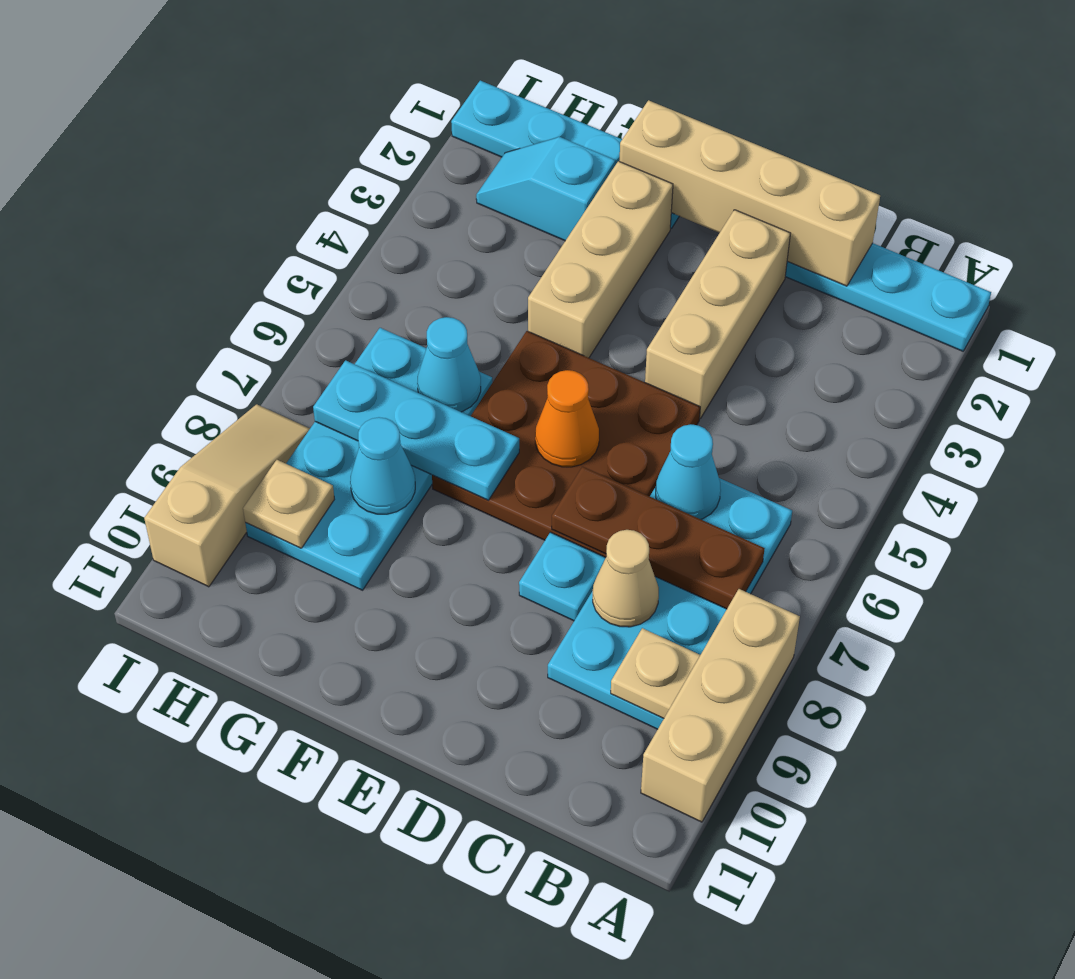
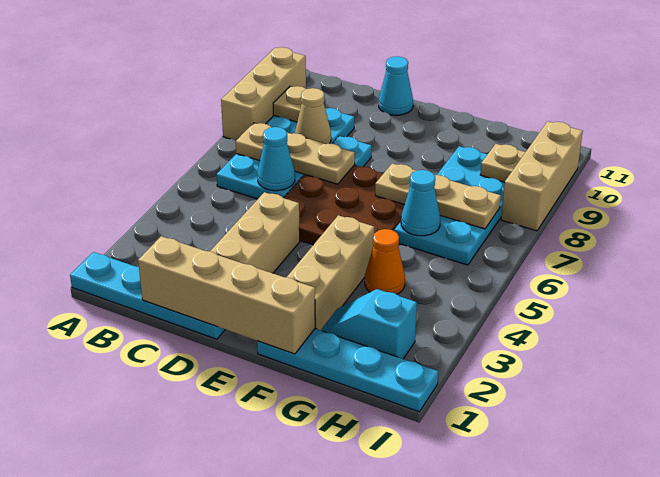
brown plate B7:D7 level 2 -> tan plate B7:D7 level 2
orange cone E6 level 2 -> orange cone G4 level 1
cyan plate F7:H7 level 2 -> tan plate F7:H7 level 2
cyan slope G2:H2 level 1 top G -> cyan slope G2:H2 level 1 top H
cyan cone G8 level 2 -> cyan cone D11 level 1
tan slope I8:I10 level 1 top 10 -> tan brick I8:I10 level 1

